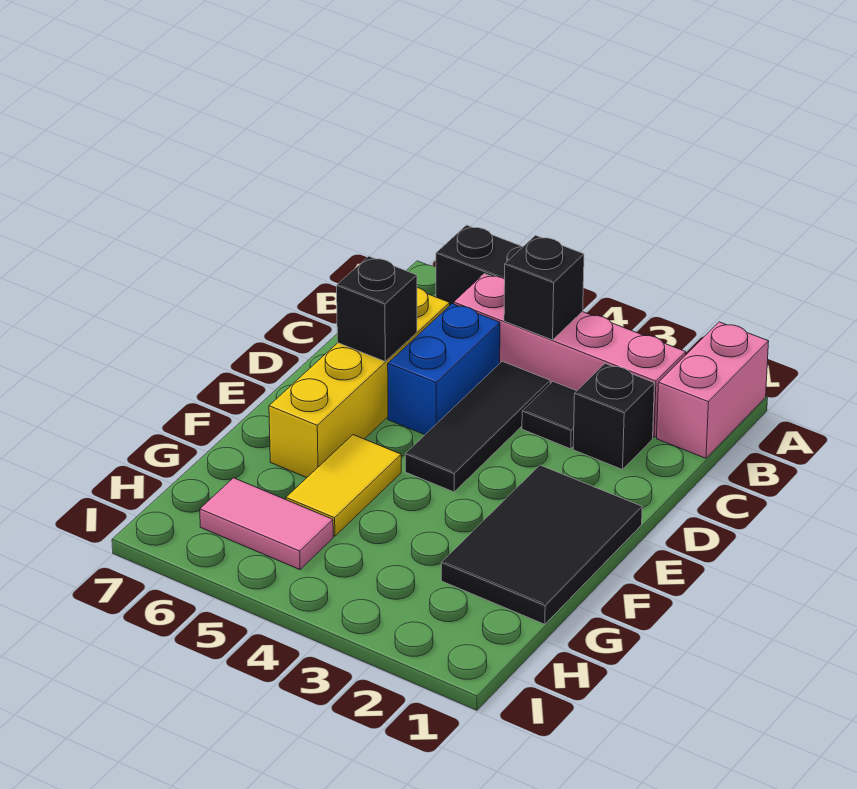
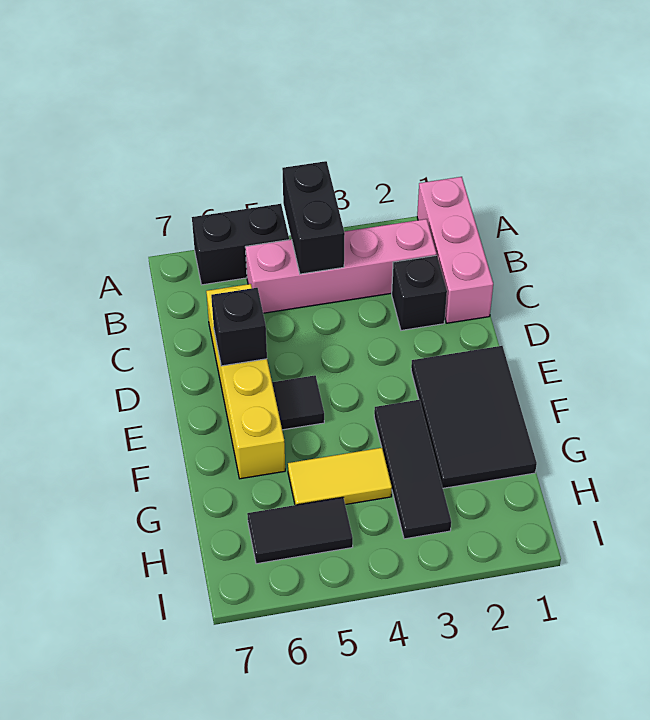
pink brick A1:B1 level 1 -> pink brick A1:C1 level 1
black brick B4 level 2 -> black brick A4:B4 level 2
black tile C3 level 1 -> black tile E5 level 1
black tile C4:E4 level 1 -> black tile F3:H3 level 1
blue brick C5:D5 level 1 -> none
yellow tile F5:G5 level 1 -> yellow tile G4:G5 level 1
pink tile H5:H6 level 1 -> black tile H5:H6 level 1

